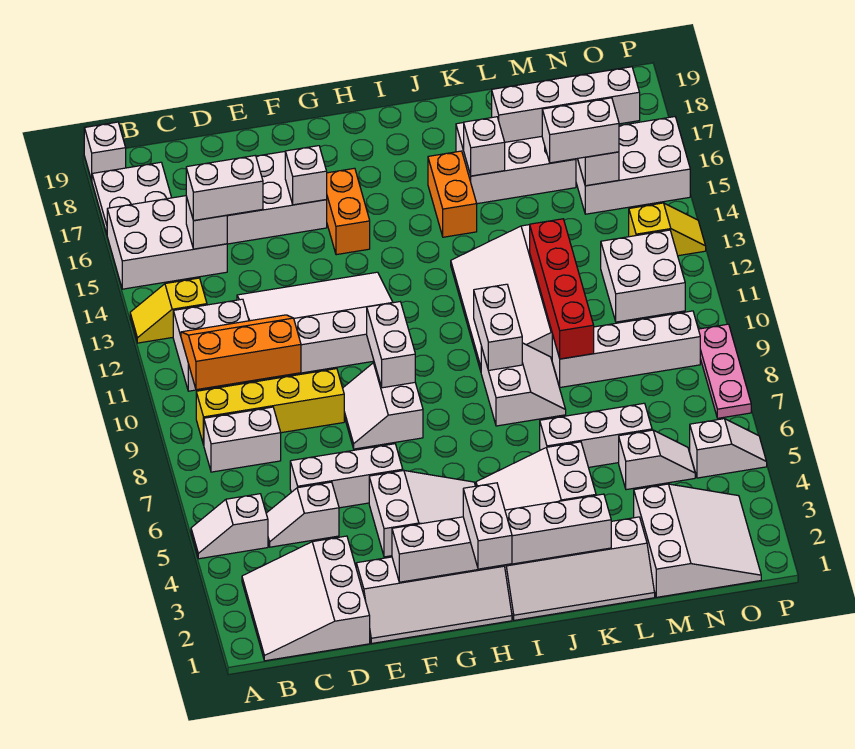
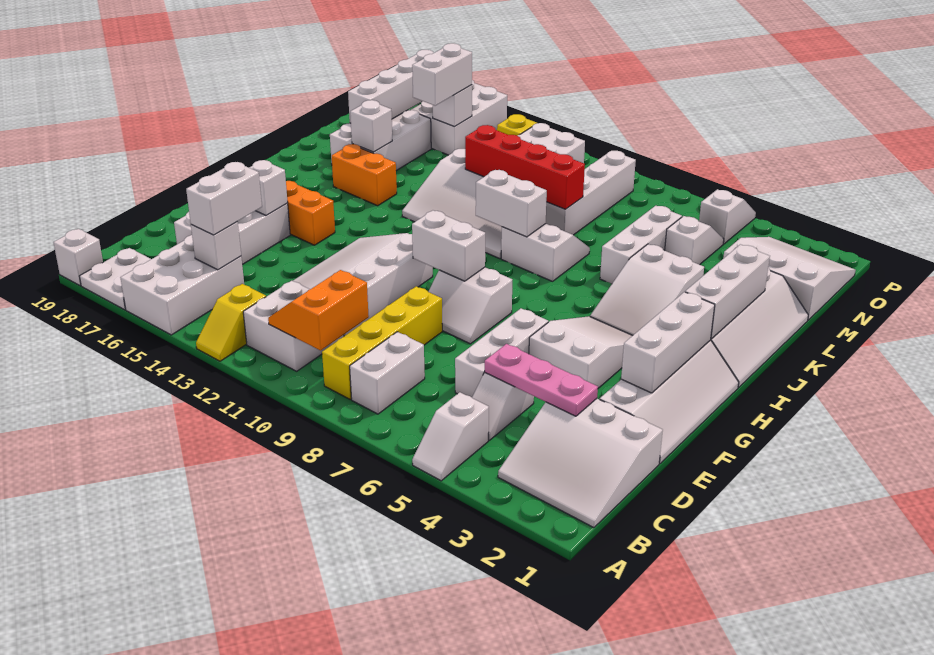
orange slope B10:D11 level 2 top 10 -> orange slope B10:C11 level 2 top 10
white brick H1:H2 level 3 -> none
pink plate P7:P9 level 1 -> pink plate D3:D5 level 2

